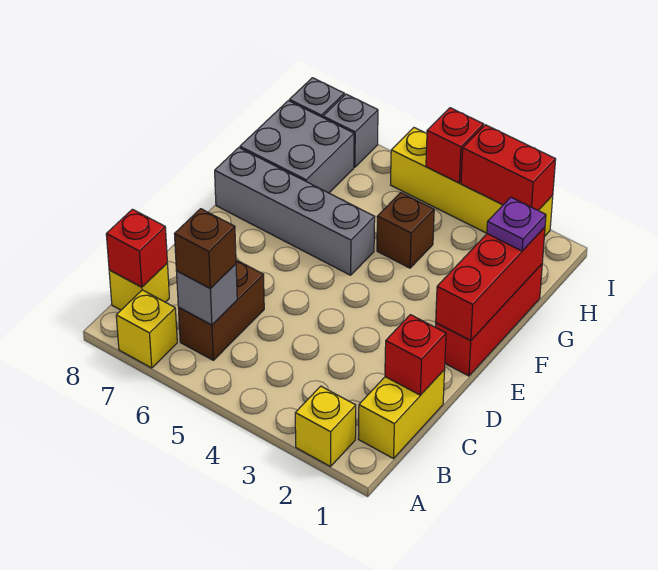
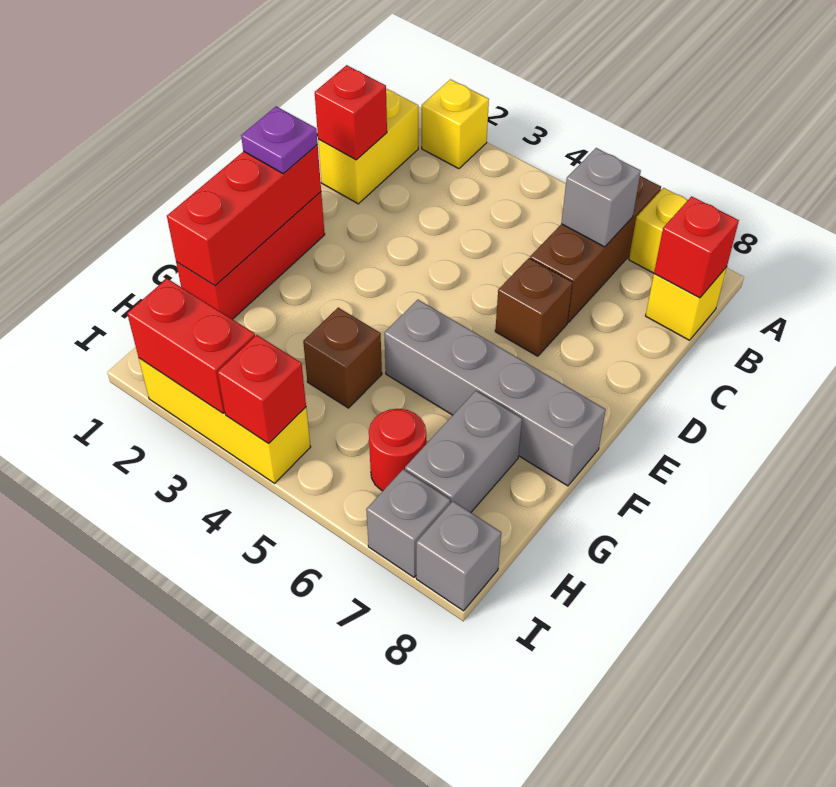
brown brick B6:C6 level 1 -> brown brick A6:C6 level 1
brown brick B6 level 3 -> brown brick D6 level 1
purple plate G1 level 3 -> purple plate E1 level 3
grey brick G7:H8 level 1 -> grey brick G7:H7 level 1
none -> red round brick H6 level 1
yellow brick I2:I5 level 1 -> yellow brick I2:I4 level 1

